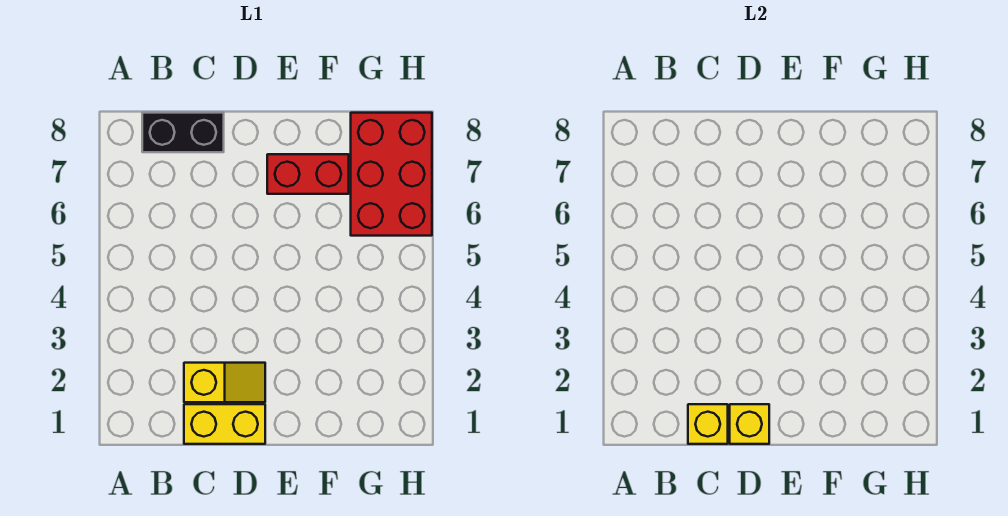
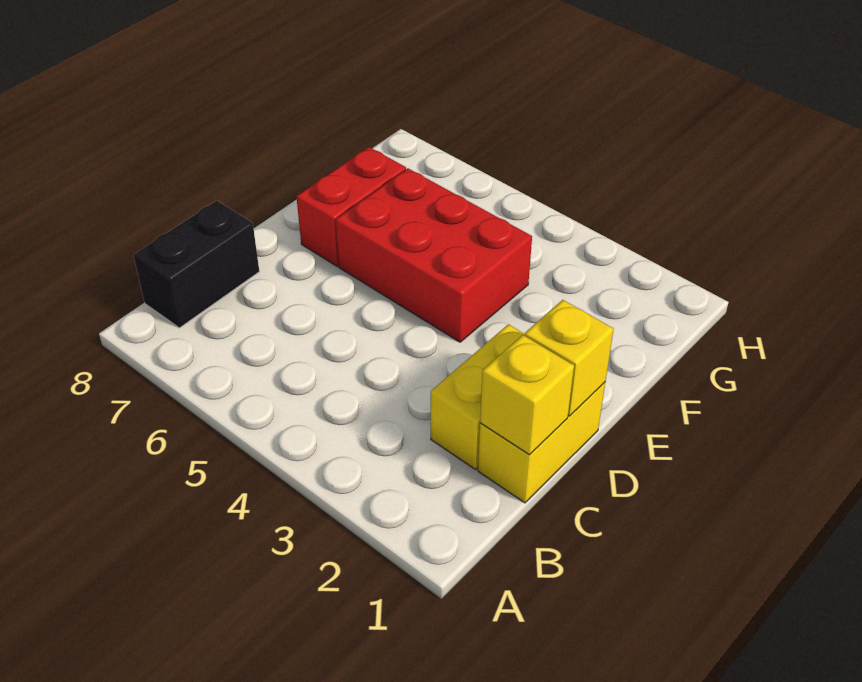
yellow slope C2:D2 level 1 top C -> yellow brick C2:D2 level 1
red brick G6:H8 level 1 -> red brick E4:F6 level 1

